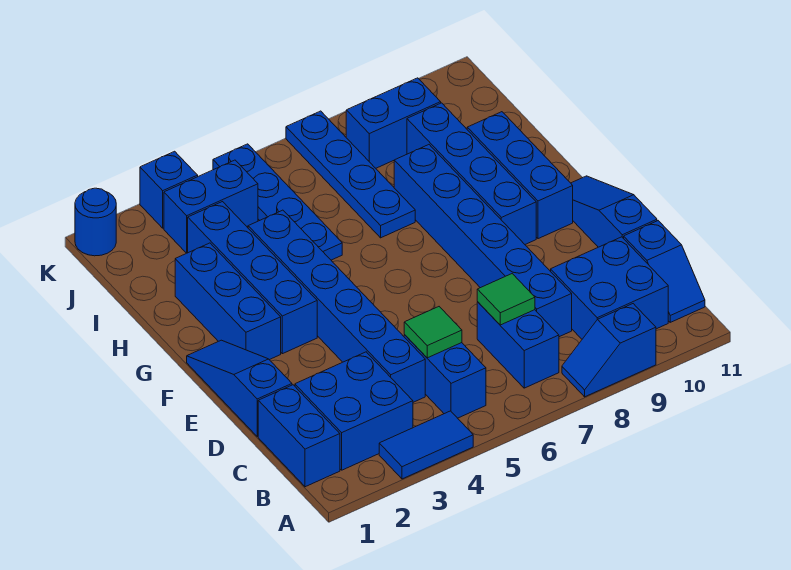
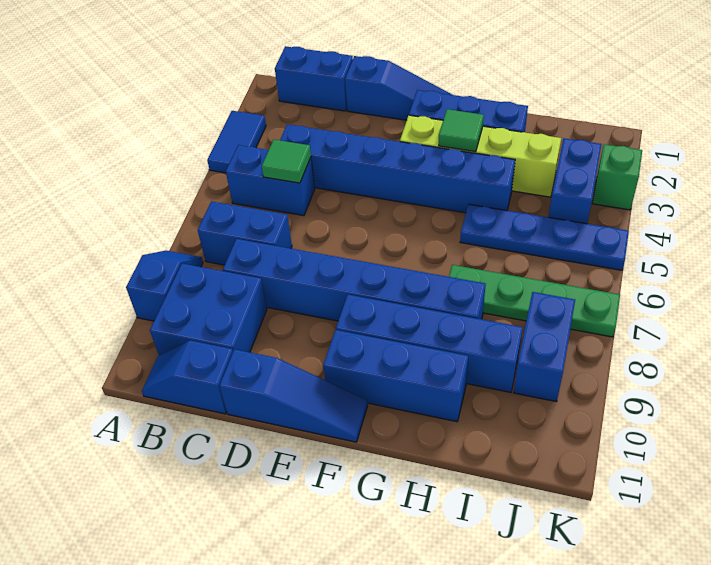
blue brick B2:C3 level 1 -> none
green tile C7 level 2 -> green tile G3 level 2
blue brick F3:I3 level 1 -> lime brick F3:I3 level 1
blue plate H7:K7 level 1 -> green plate H7:K7 level 1
blue round brick K1 level 1 -> none
blue brick K3 level 1 -> green brick K3 level 1

